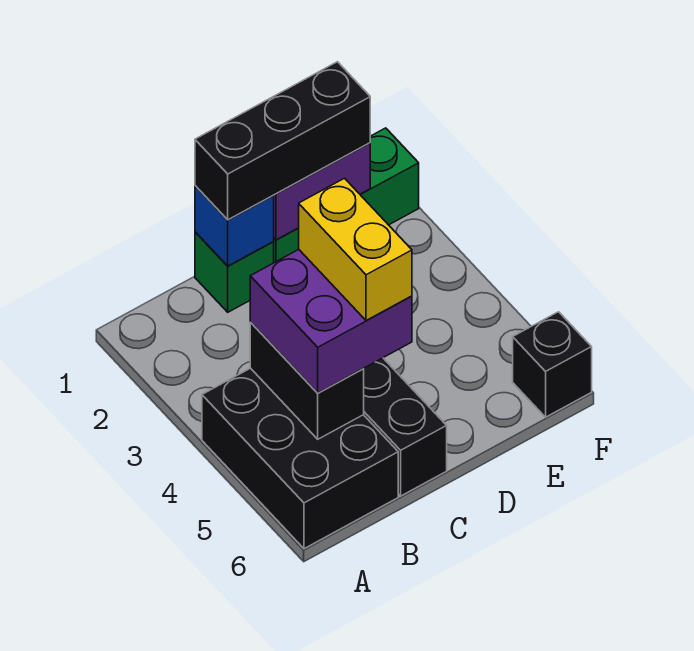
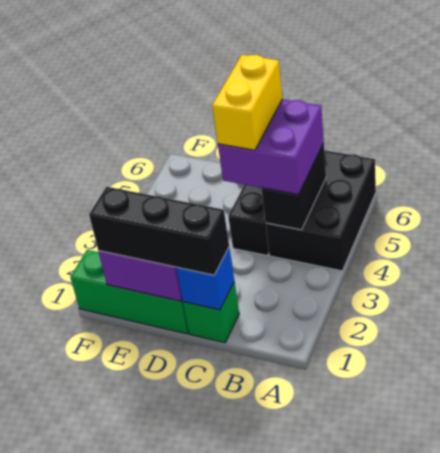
black brick F6 level 1 -> none

